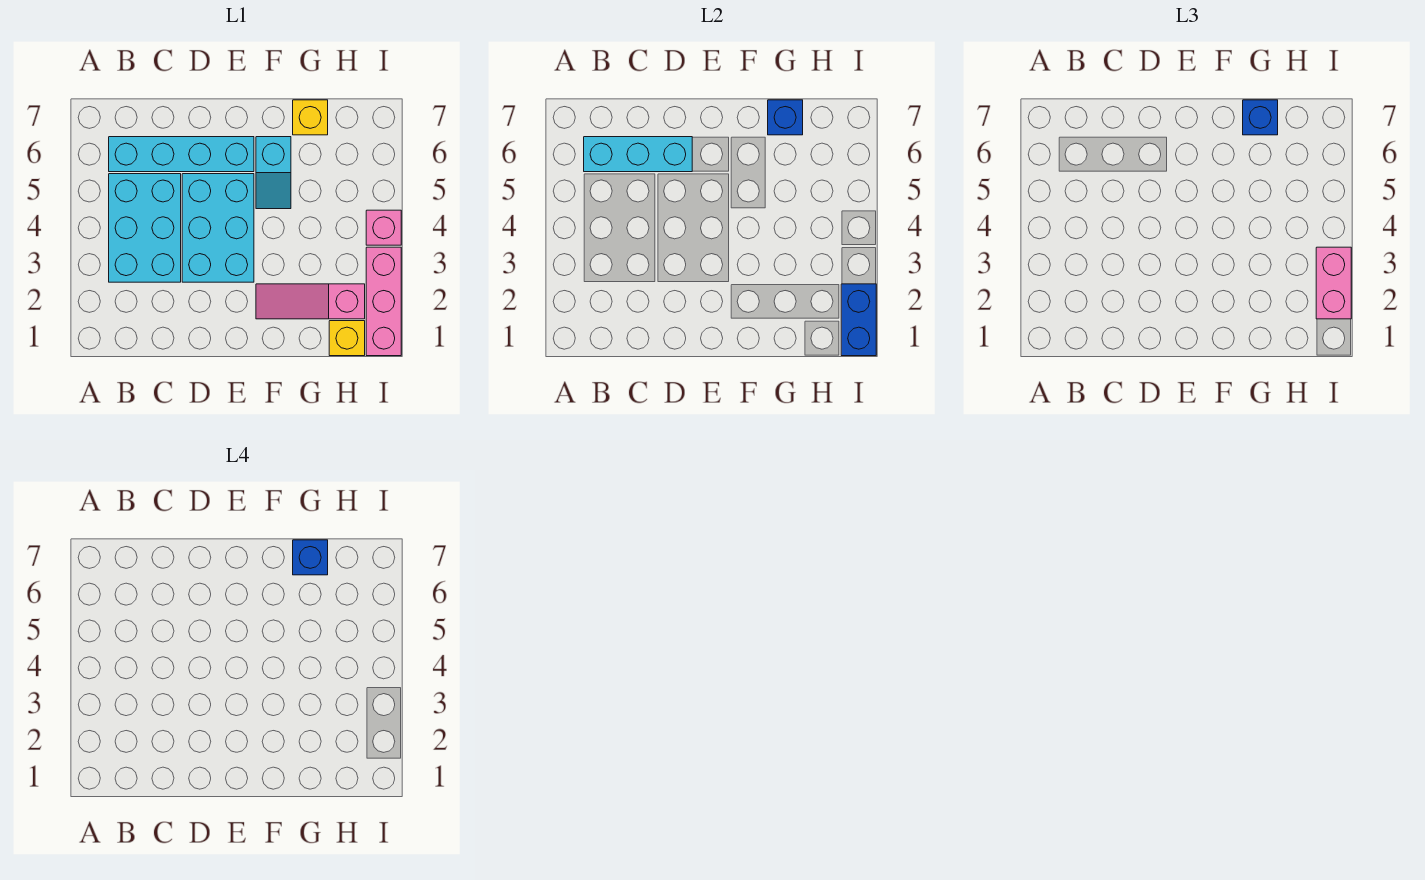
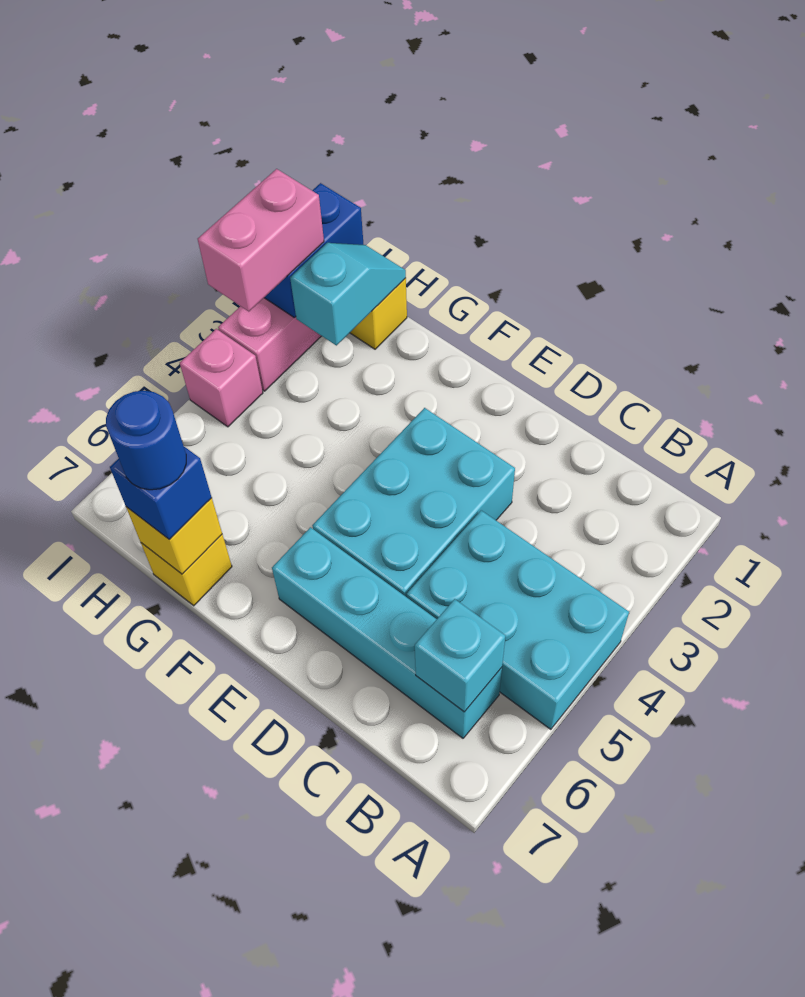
cyan brick B3:C5 level 1 -> cyan brick A4:C5 level 1
cyan brick B6:D6 level 2 -> cyan brick B6 level 2
pink slope F2:H2 level 1 top H -> none
cyan slope F5:F6 level 1 top 6 -> cyan slope H1:H2 level 2 top 2
blue brick G7 level 2 -> yellow brick G7 level 2
blue brick G7 level 4 -> blue round brick G7 level 4

